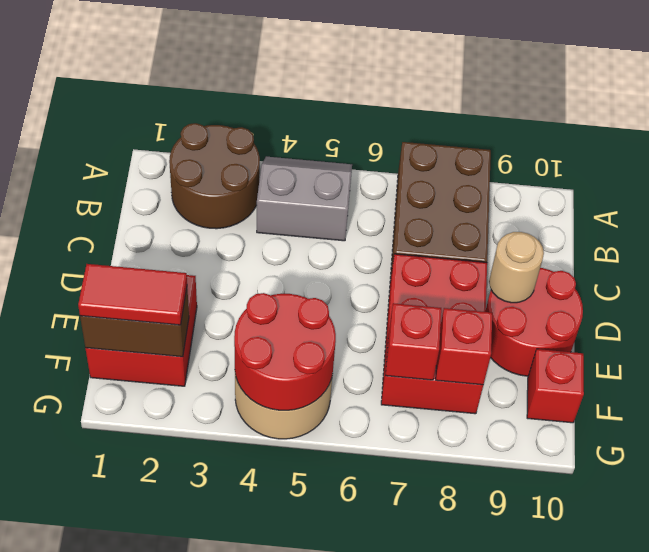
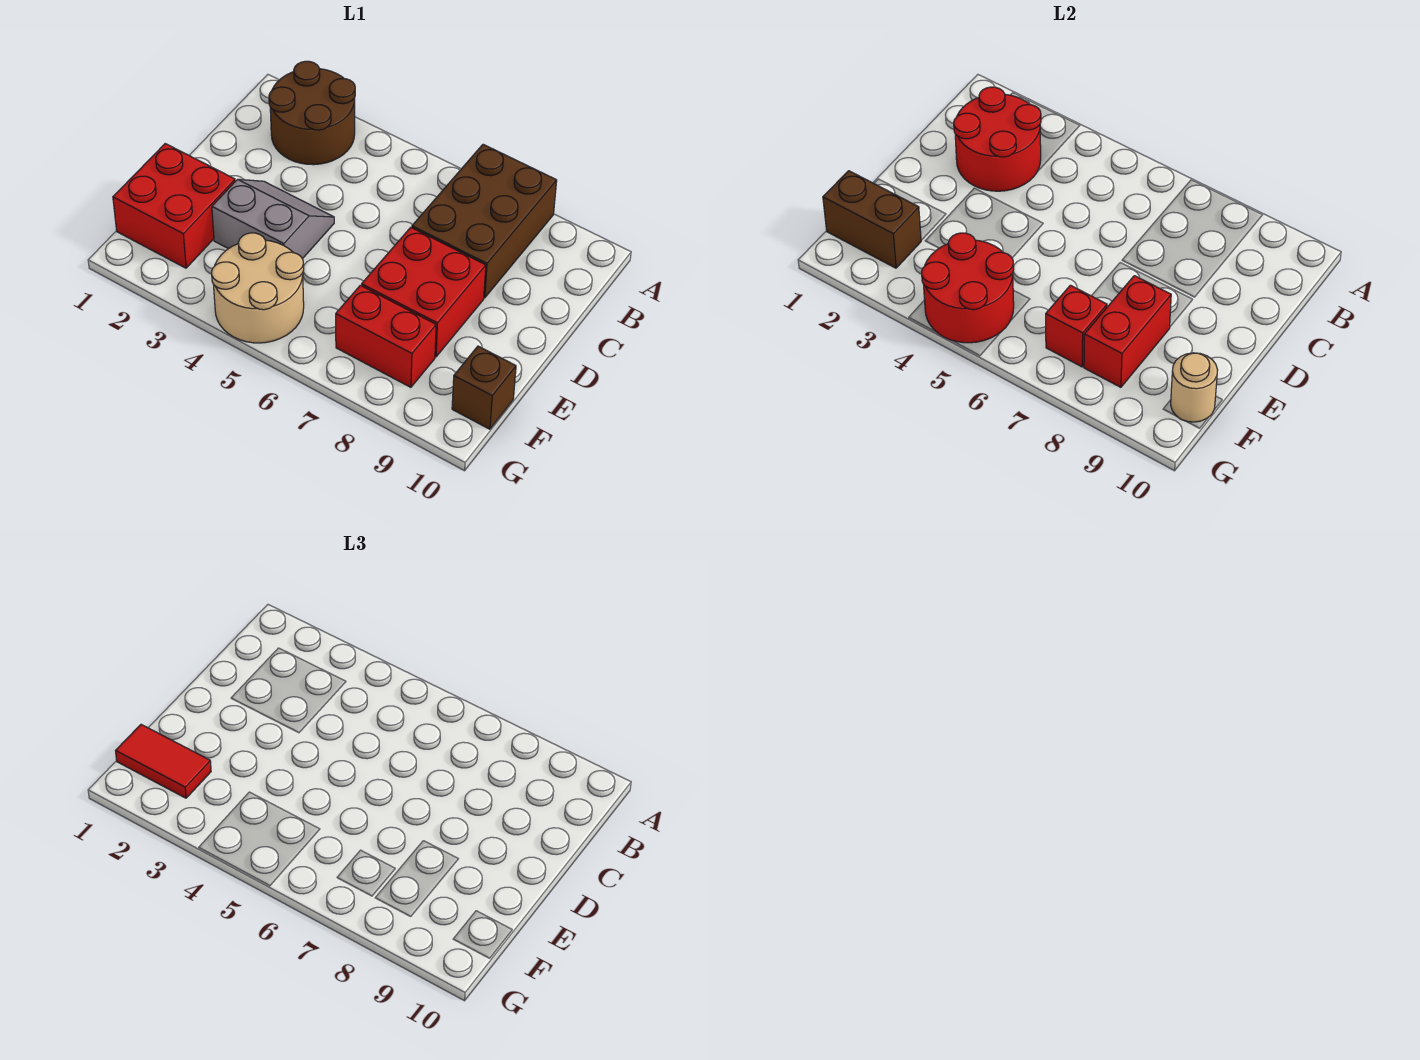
grey slope A4:B5 level 1 top B -> grey slope D3:E4 level 1 top E
red round brick D9:E10 level 1 -> red round brick B2:C3 level 2
tan round brick D9 level 2 -> tan round brick F10 level 2
red brick F8 level 2 -> red brick E8:F8 level 2
red brick F10 level 1 -> brown brick F10 level 1

